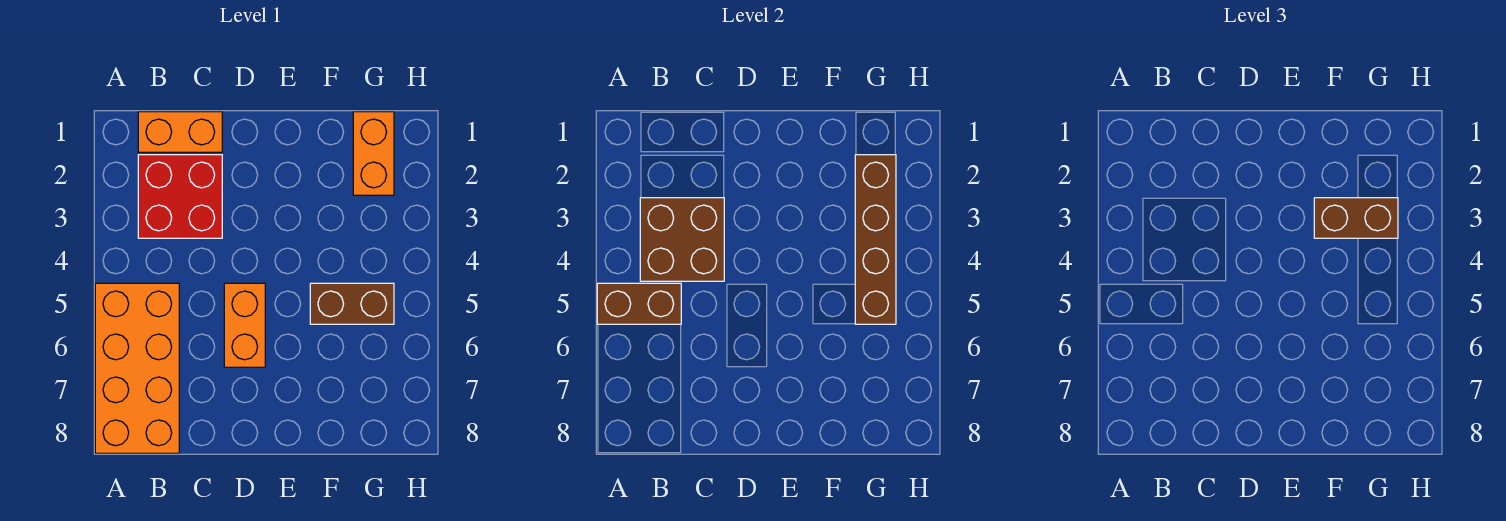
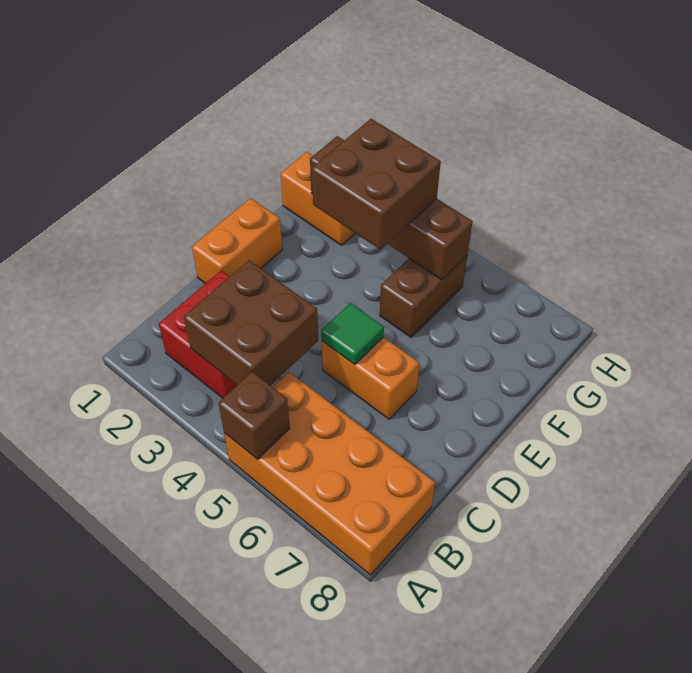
brown brick A5:B5 level 2 -> brown brick A5 level 2
orange brick B1:C1 level 1 -> orange brick D1:E1 level 1
none -> green tile D5 level 2
brown brick F3:G3 level 3 -> brown brick F3:G4 level 3

